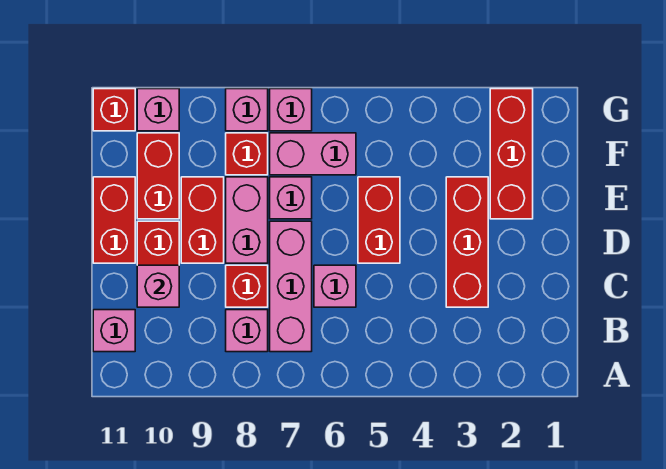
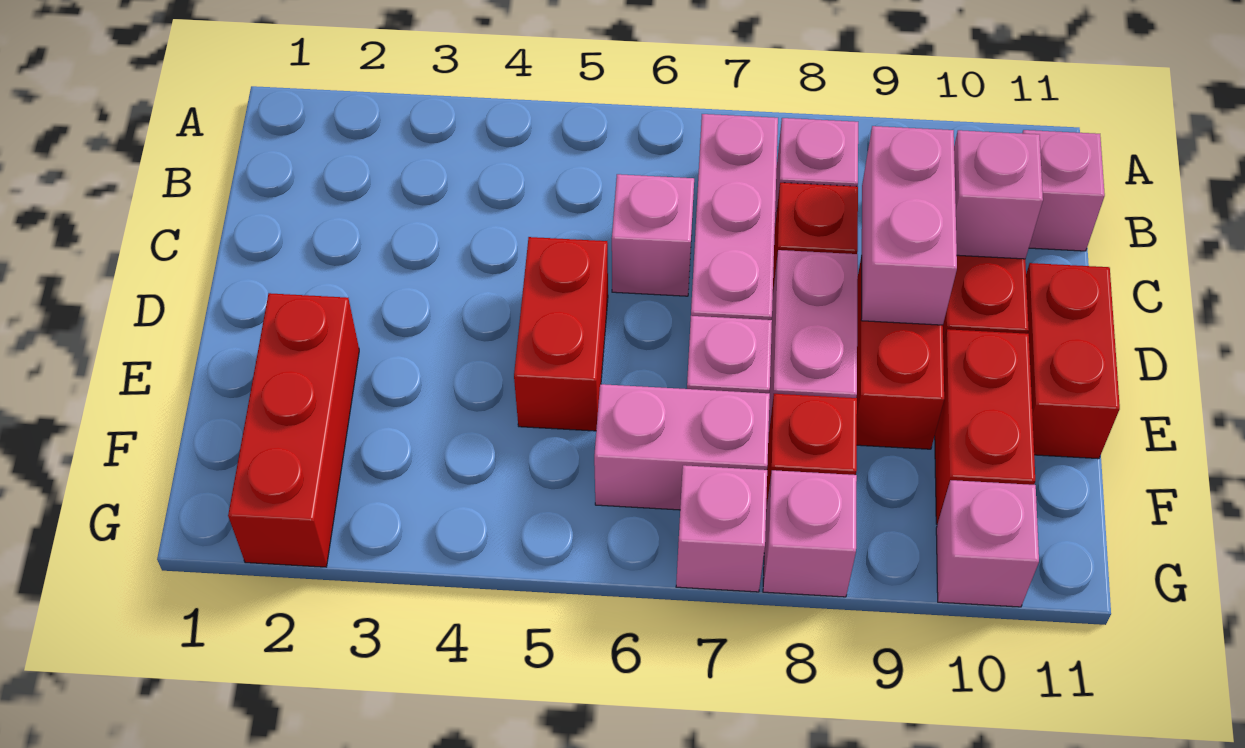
red brick C3:E3 level 1 -> none
none -> pink brick C9:D9 level 2
red brick G11 level 1 -> none

